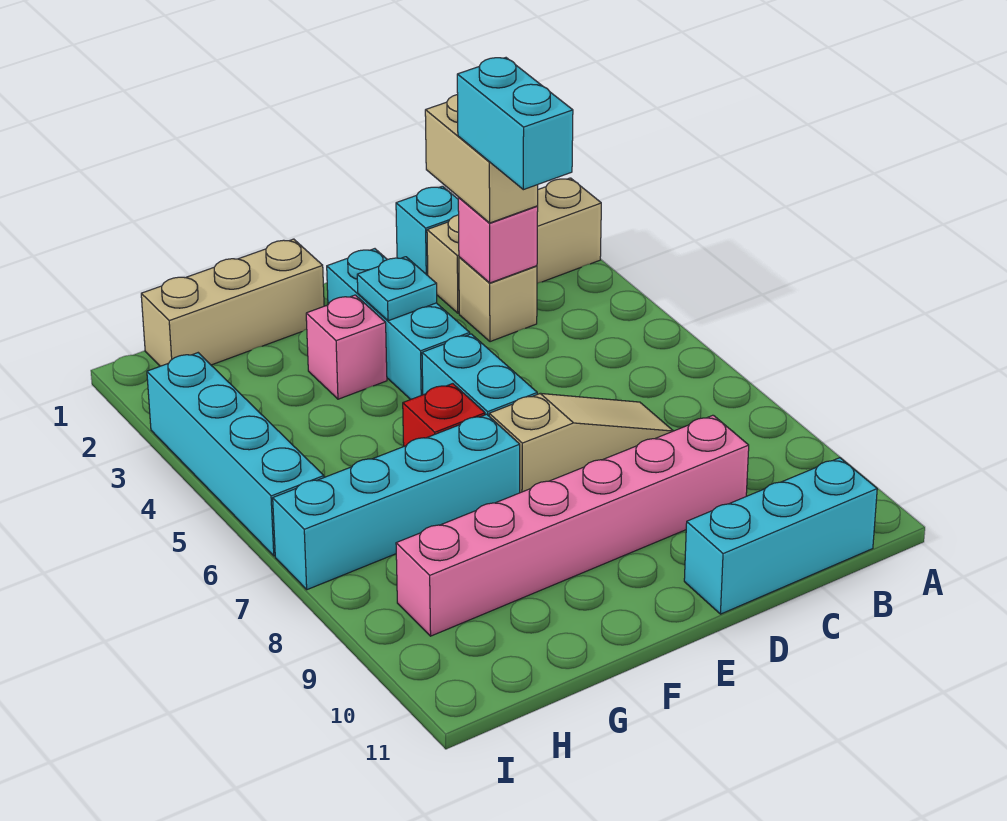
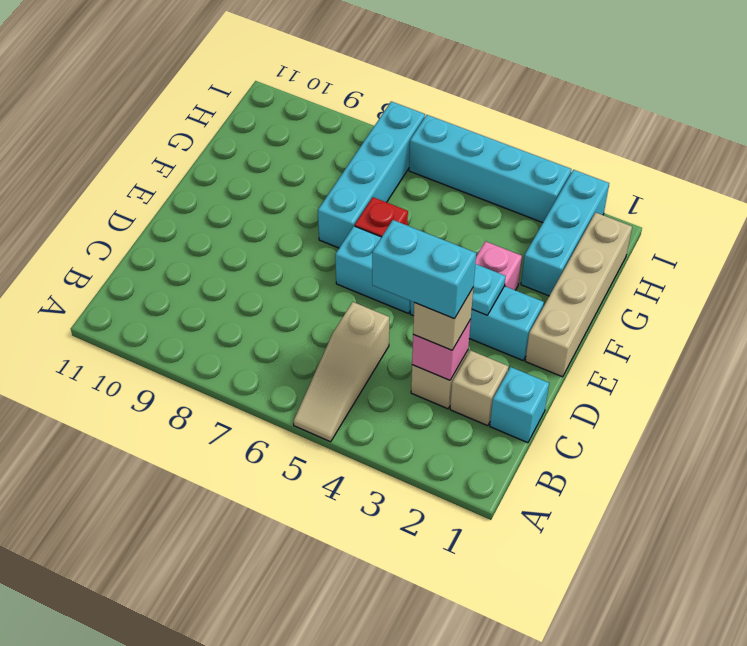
tan brick A2:C2 level 1 -> tan brick C2 level 1
cyan brick B11:D11 level 1 -> cyan brick G2:I2 level 1
tan brick C2:C3 level 3 -> tan brick C3 level 3
tan slope C7:E7 level 1 top E -> tan slope A5:C5 level 1 top C
pink brick C9:H9 level 1 -> none
tan brick F1:H1 level 1 -> tan brick E1:H1 level 1

